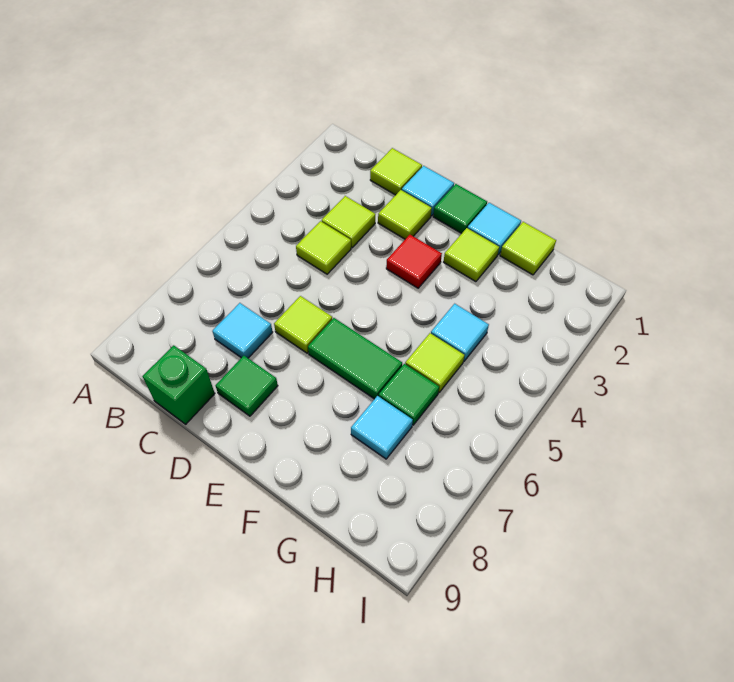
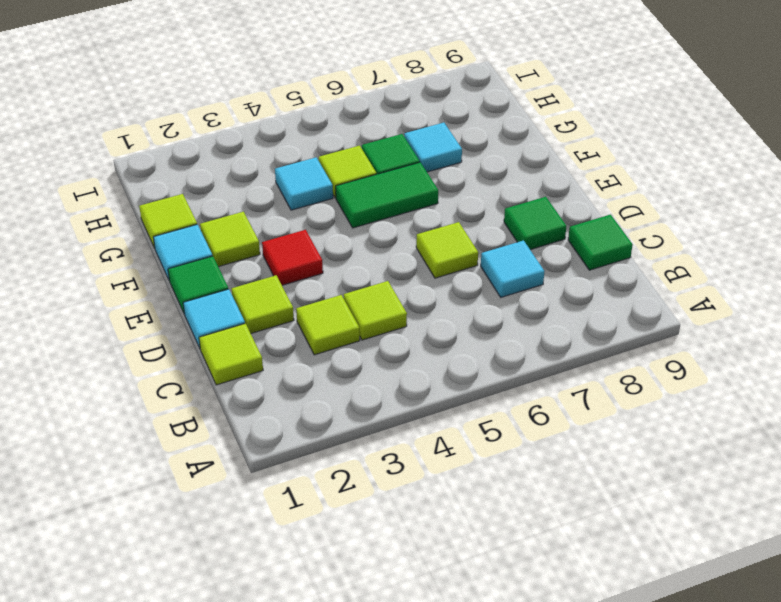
green brick C9 level 1 -> green tile C9 level 1
green tile E6:F6 level 1 -> green tile F5:F6 level 1

